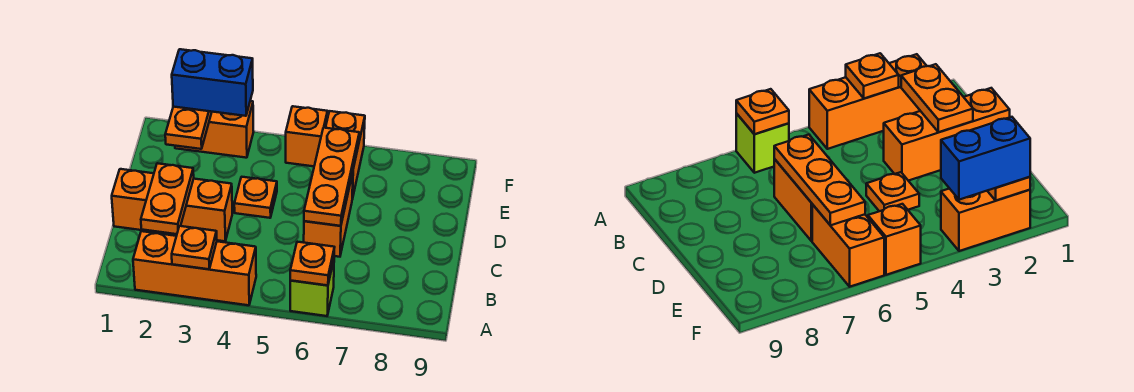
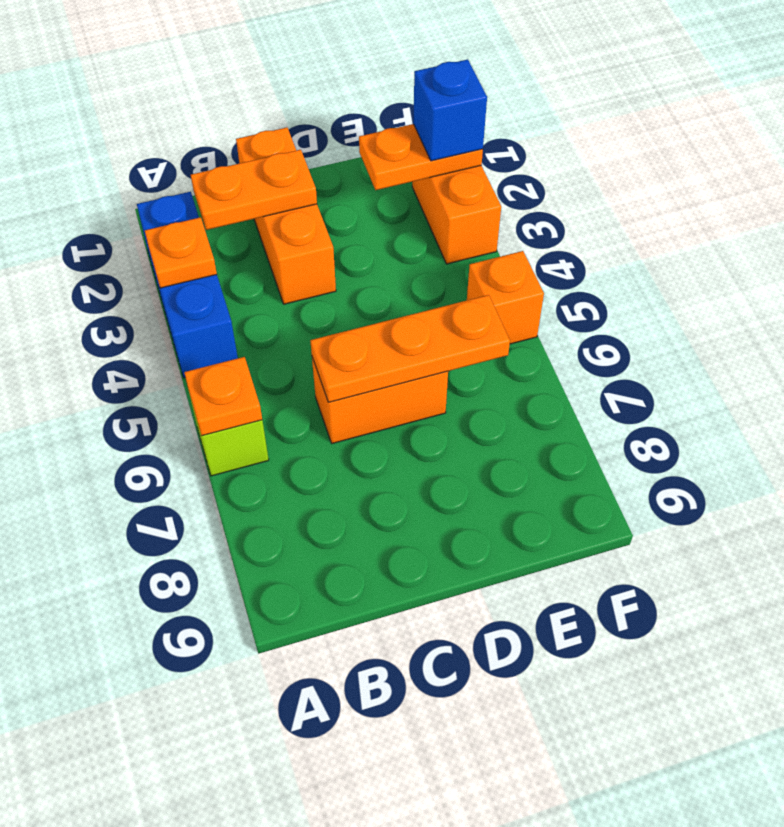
orange brick A2:A4 level 1 -> blue brick A2:A4 level 1
orange plate D4 level 1 -> none
orange brick E6:F6 level 1 -> none
blue brick F2:F3 level 3 -> blue brick F2 level 3

